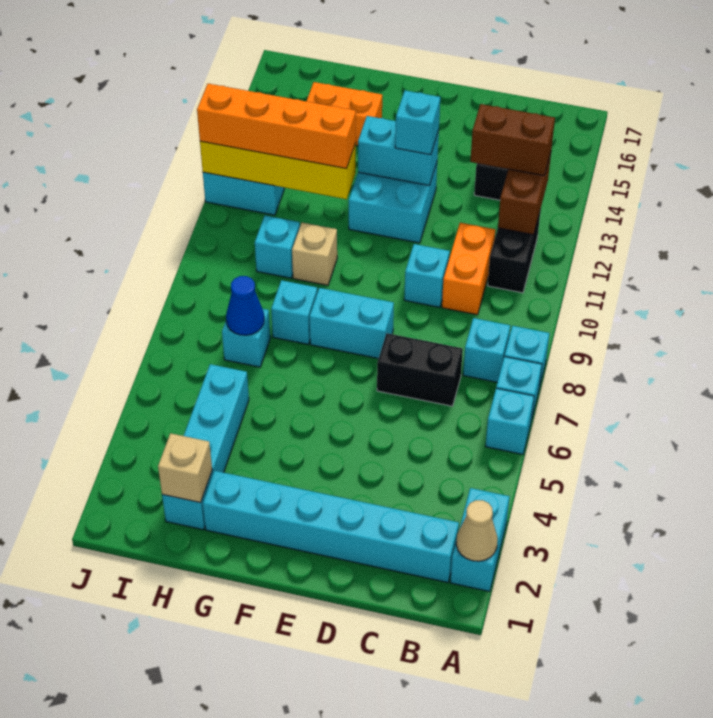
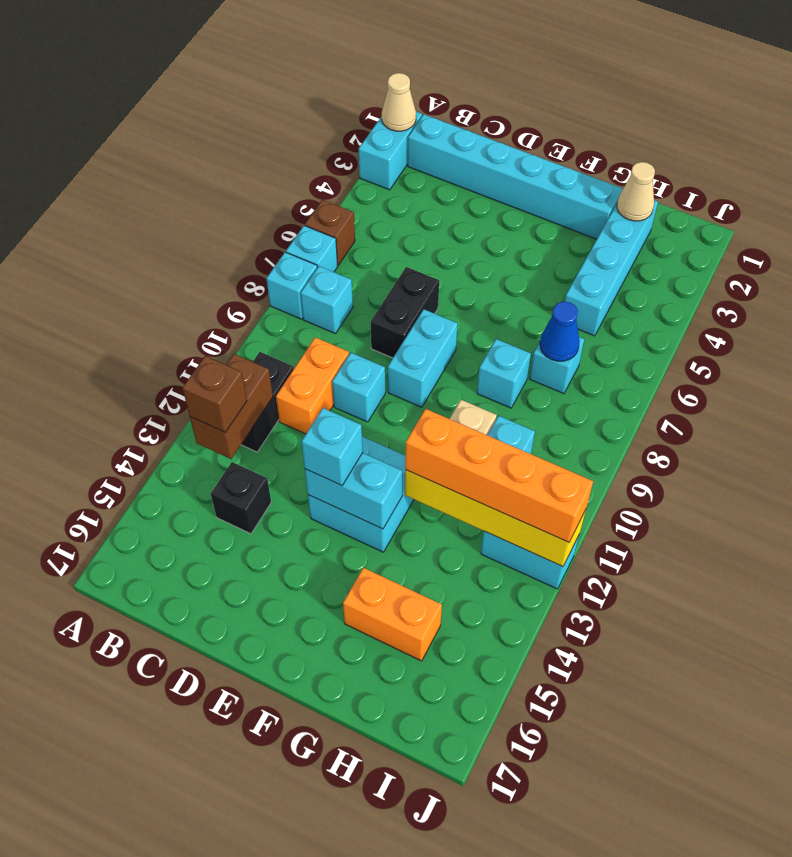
cyan brick A6 level 1 -> brown brick A6 level 1
brown brick B13:C13 level 3 -> brown brick B13 level 3
black brick C7:D7 level 1 -> black brick D7:D8 level 1
cyan brick E8:F8 level 1 -> cyan brick E8:E9 level 1
tan brick H2 level 2 -> tan cone H2 level 2

